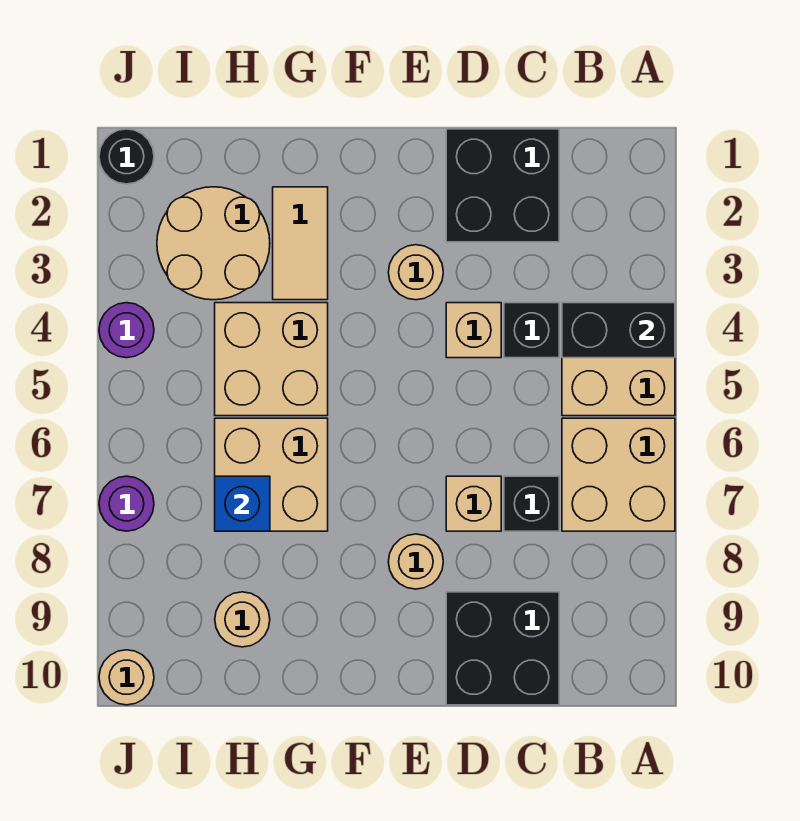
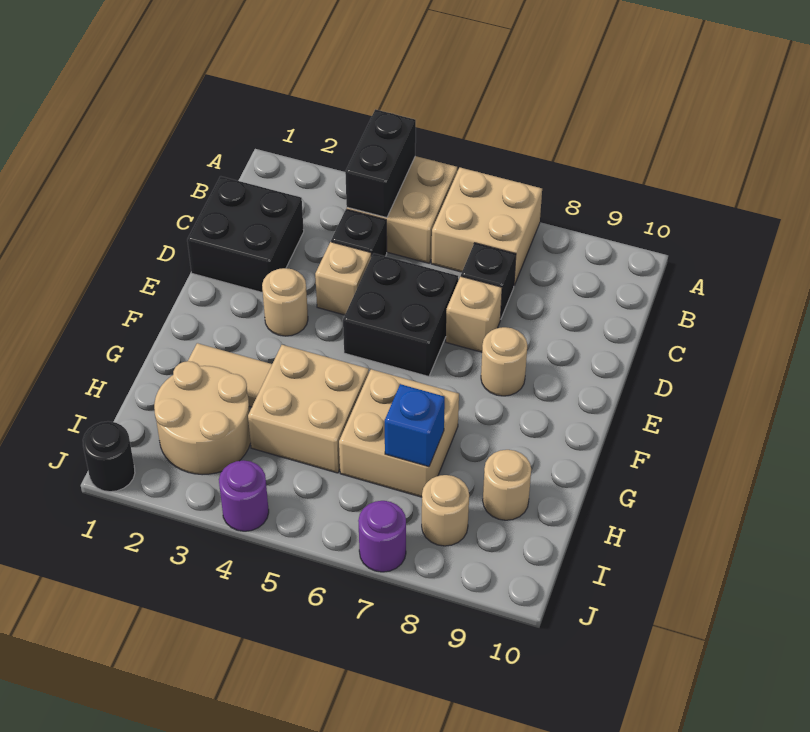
black brick C9:D10 level 1 -> black brick D5:E6 level 1
tan round brick J10 level 1 -> tan round brick I8 level 1

